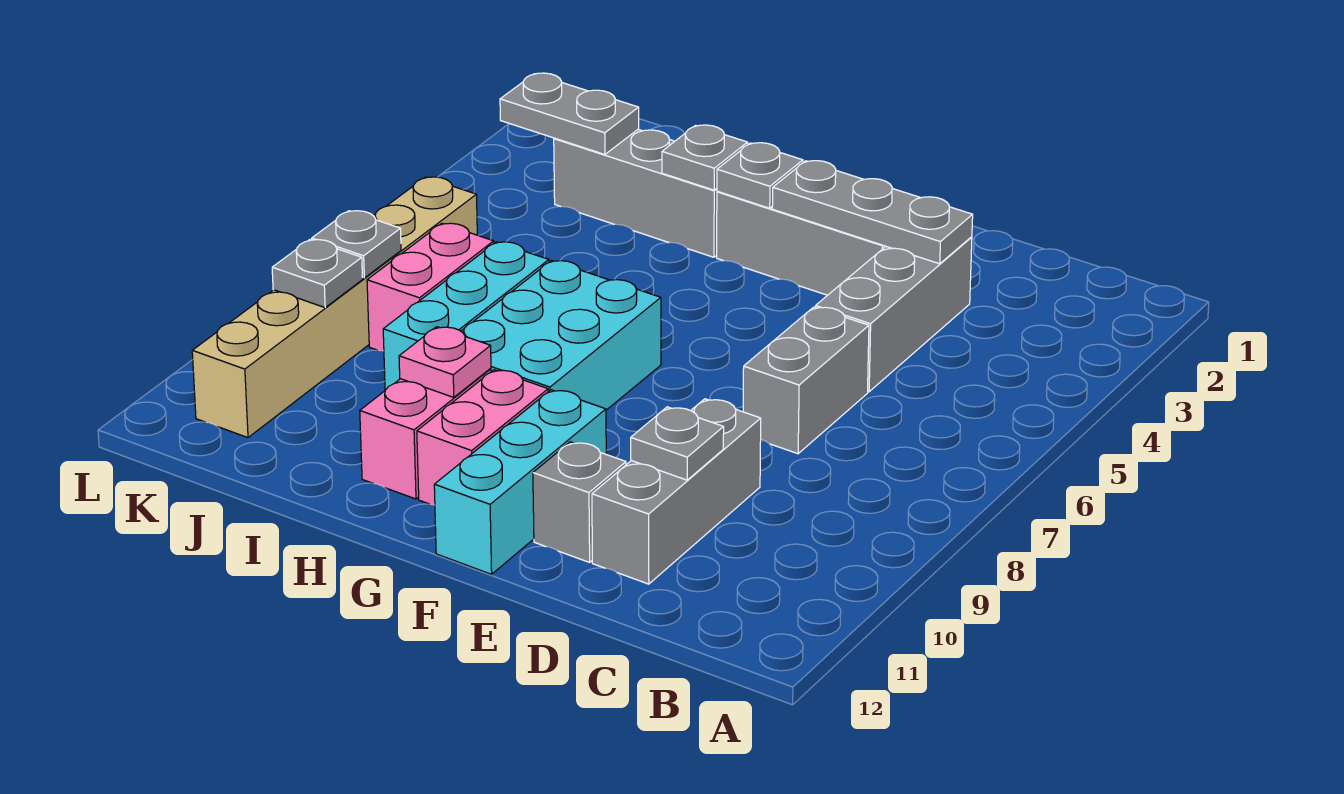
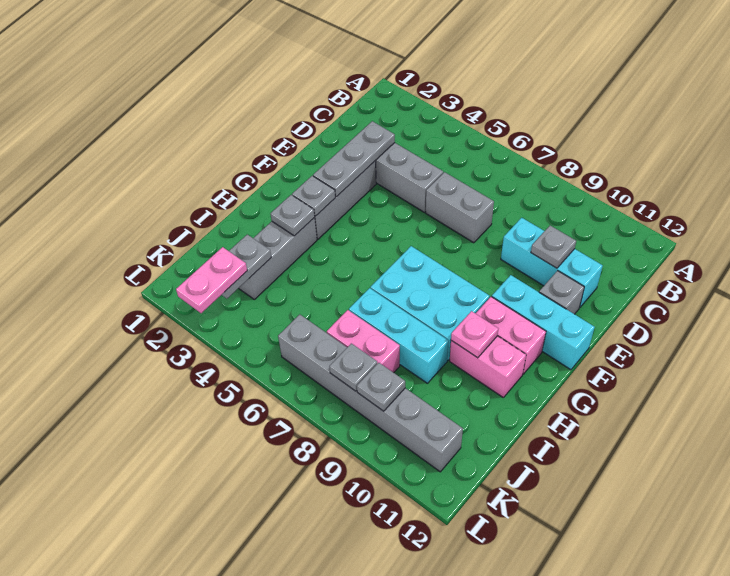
grey brick D9:D11 level 1 -> cyan brick D9:D11 level 1
none -> pink plate K3:L3 level 3
tan brick K6:K11 level 1 -> grey brick K6:K11 level 1

